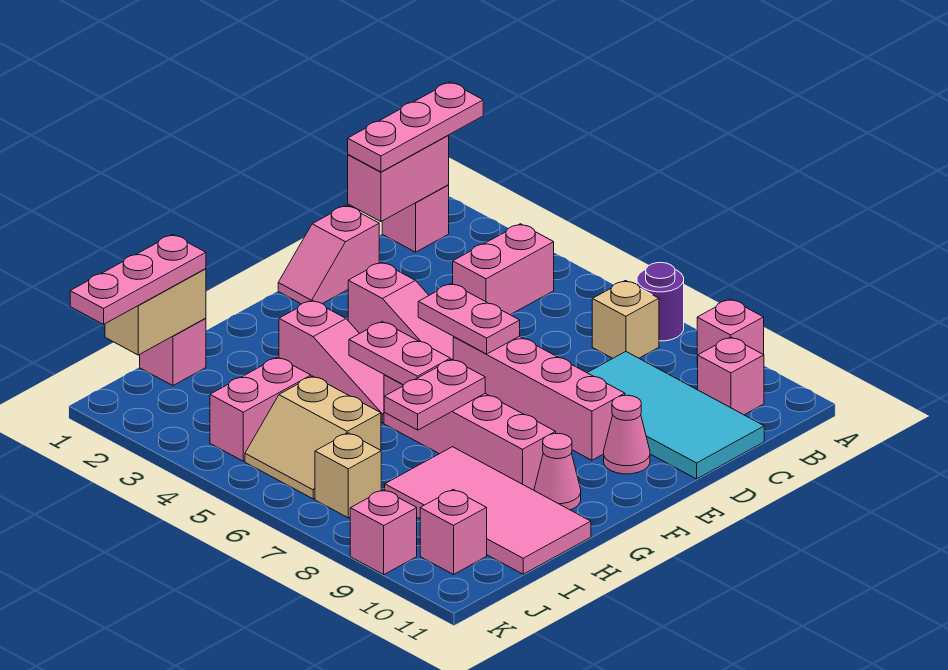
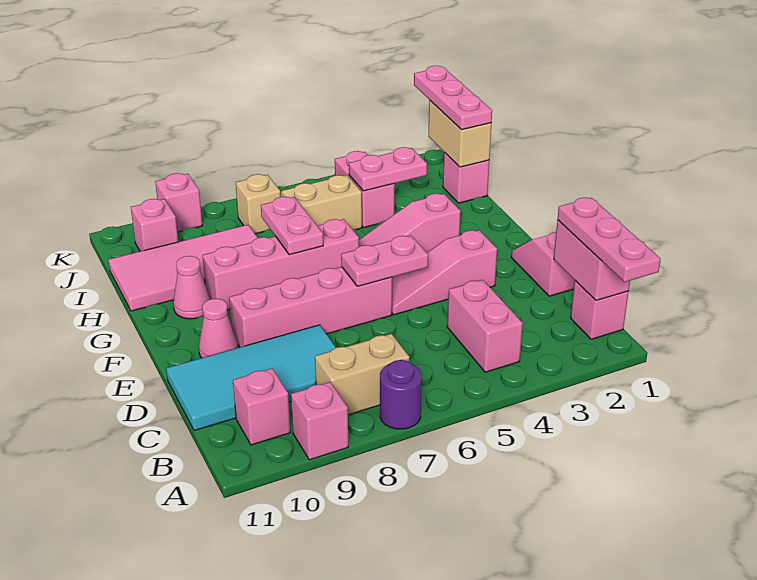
tan brick B7 level 1 -> tan brick B7:B8 level 1
pink plate G5:G6 level 2 -> pink plate I3:I4 level 2

